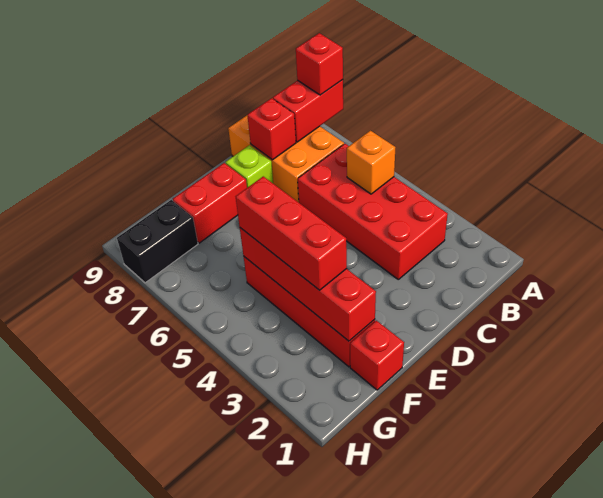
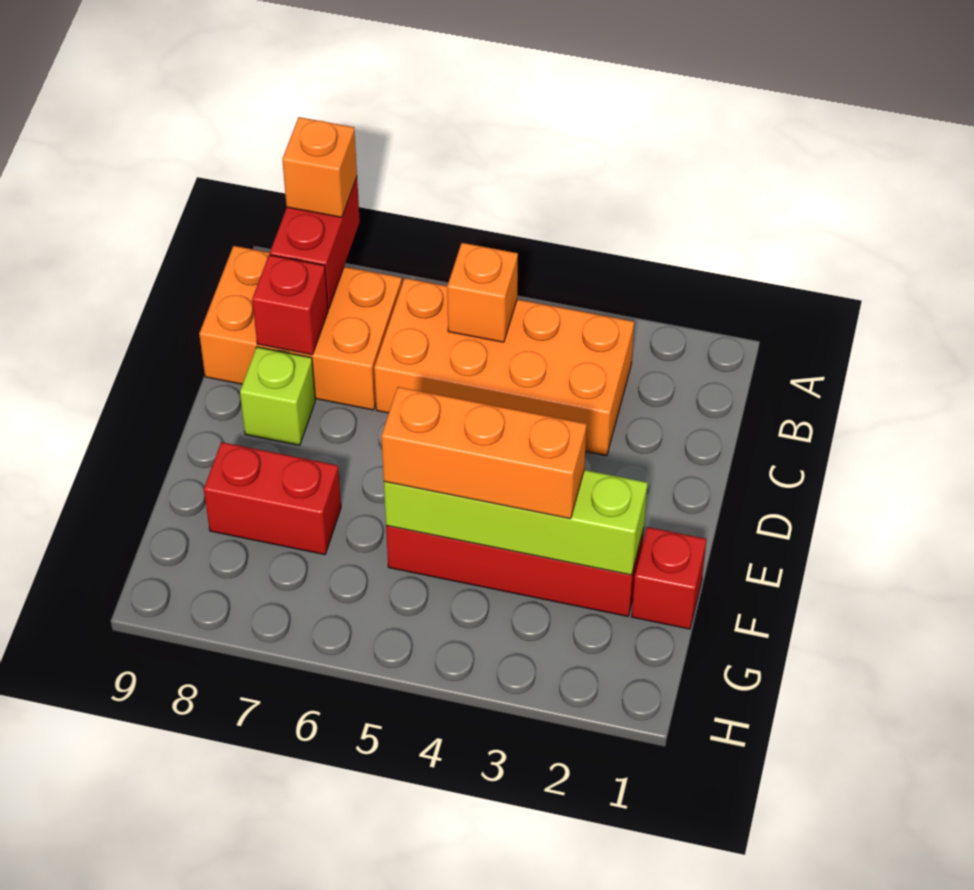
red brick A8 level 3 -> orange brick A8 level 3
red brick B3:C6 level 1 -> orange brick B3:C6 level 1
red brick E8:F8 level 1 -> red brick F7:F8 level 1
red brick F2:F5 level 2 -> lime brick F2:F5 level 2
red brick F3:F5 level 3 -> orange brick F3:F5 level 3
black brick G8:H8 level 1 -> none

